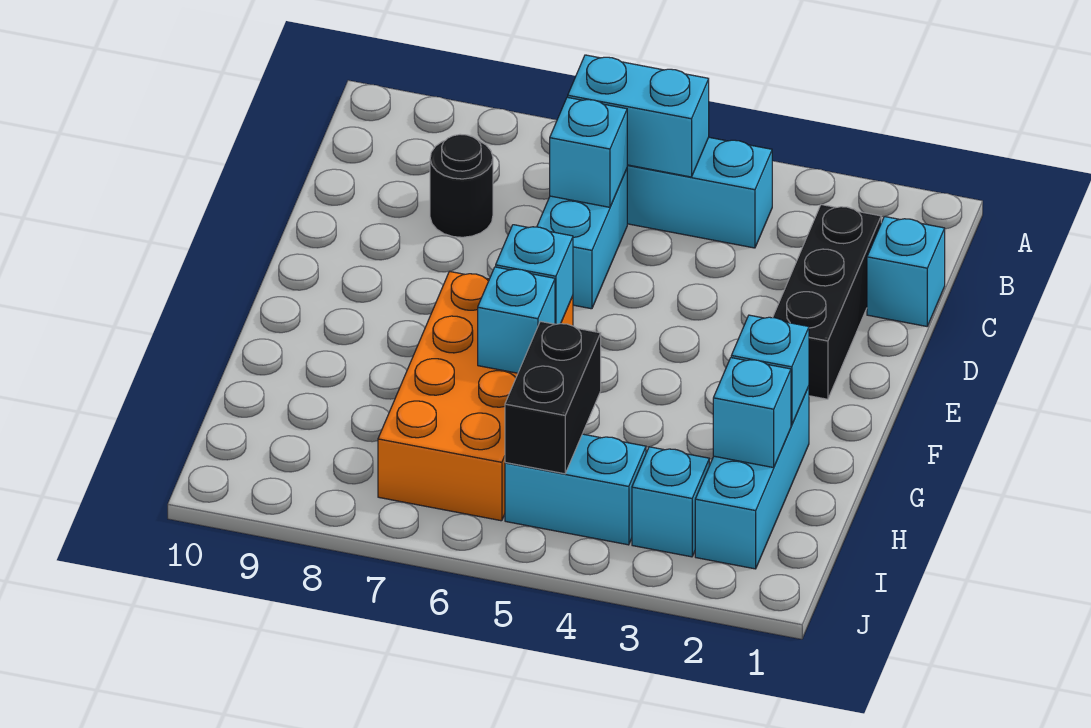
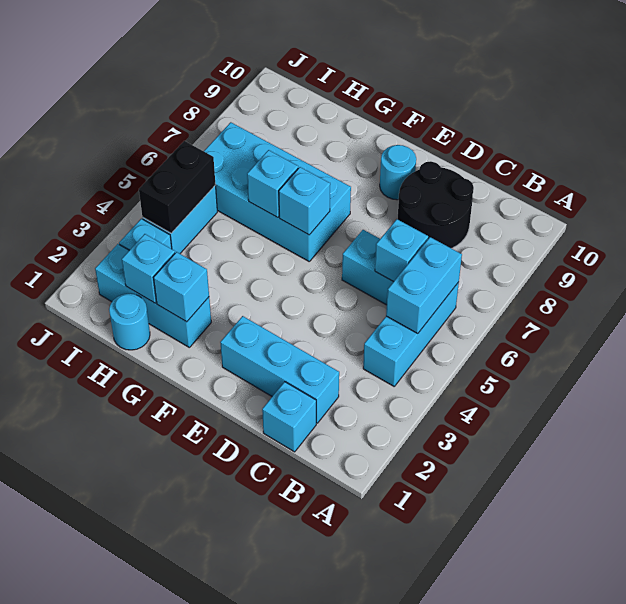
black brick C2:E2 level 1 -> cyan brick C2:E2 level 1
black round brick C8 level 1 -> black round brick C8:D9 level 1
none -> cyan round brick E9 level 1
orange brick F6:I7 level 1 -> cyan brick F6:I7 level 1
none -> cyan round brick H1 level 1
black brick H5:I5 level 2 -> black brick I4:I5 level 2

